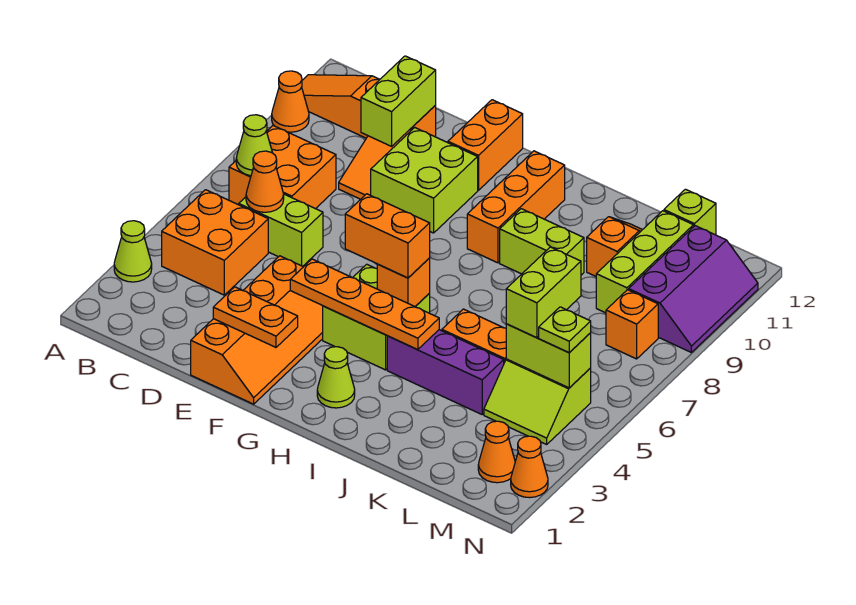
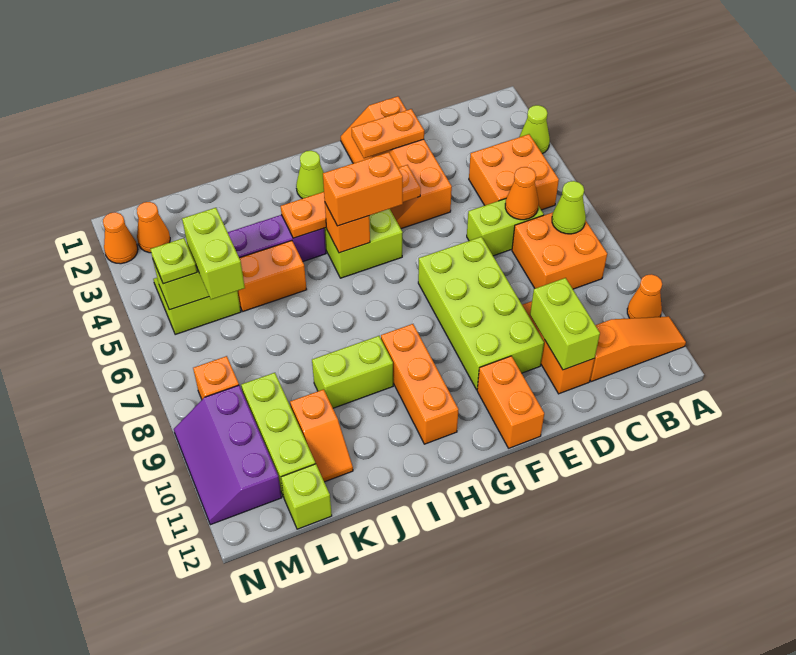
lime brick E9:F10 level 1 -> lime brick E7:F10 level 1

